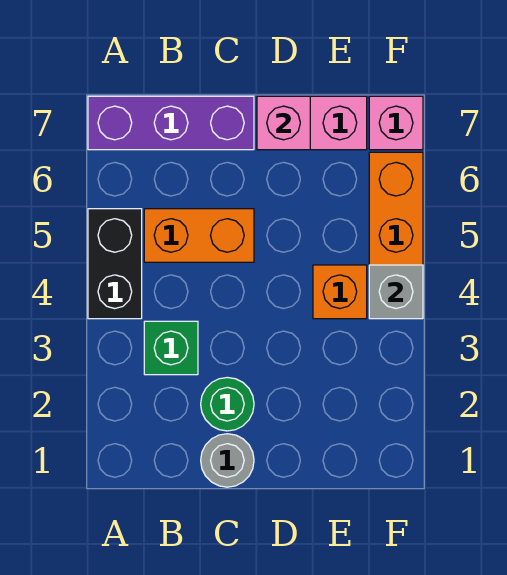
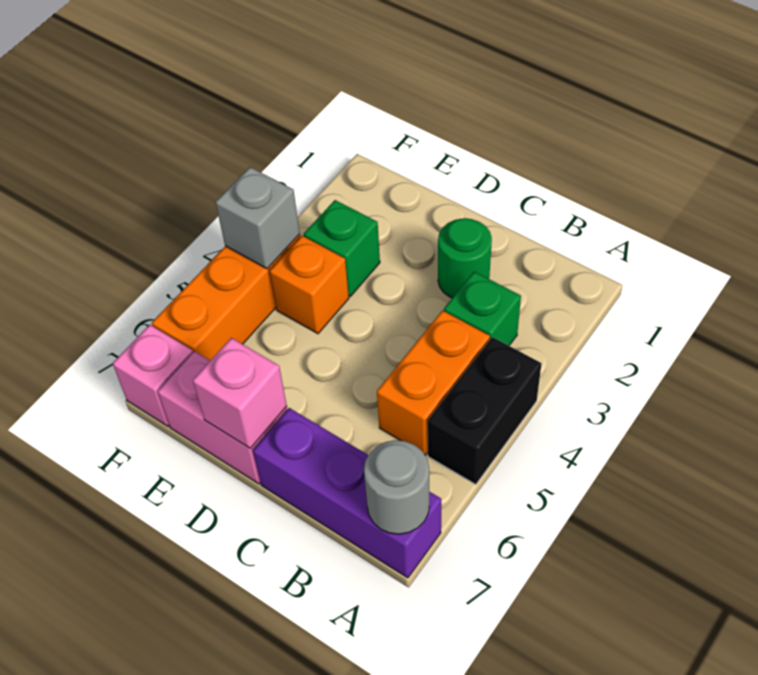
orange brick B5:C5 level 1 -> orange brick B4:B5 level 1
grey round brick C1 level 1 -> grey round brick A7 level 2
none -> green brick E3 level 1

